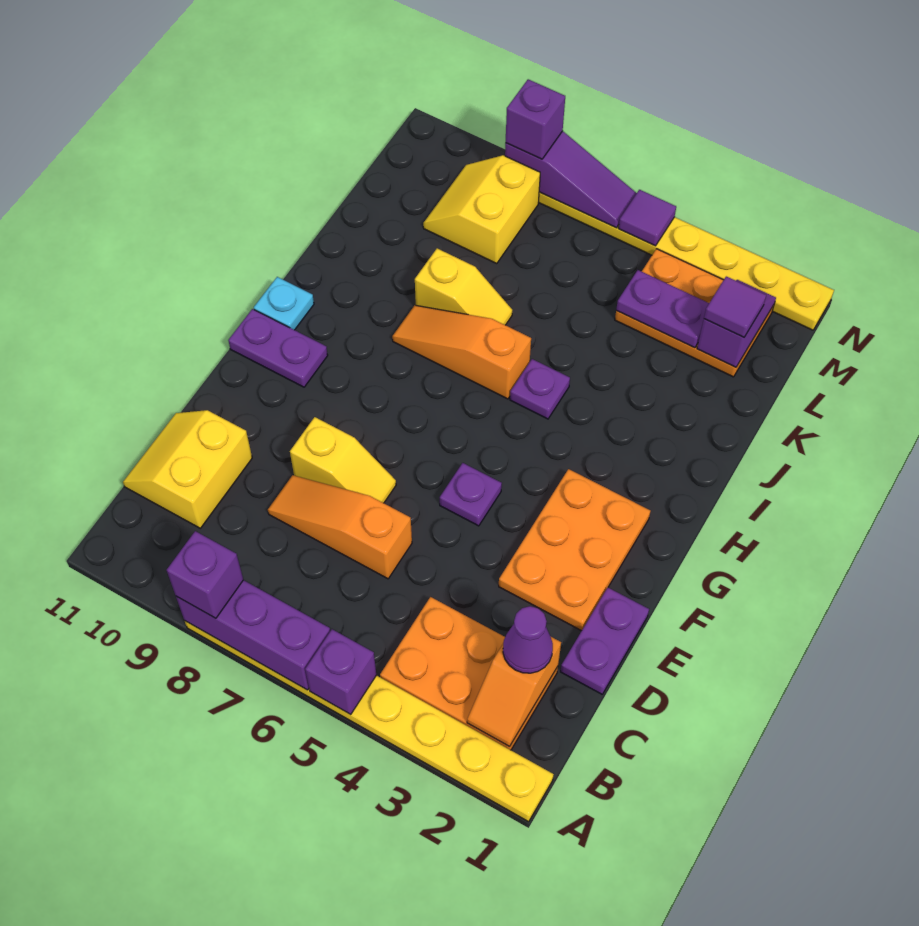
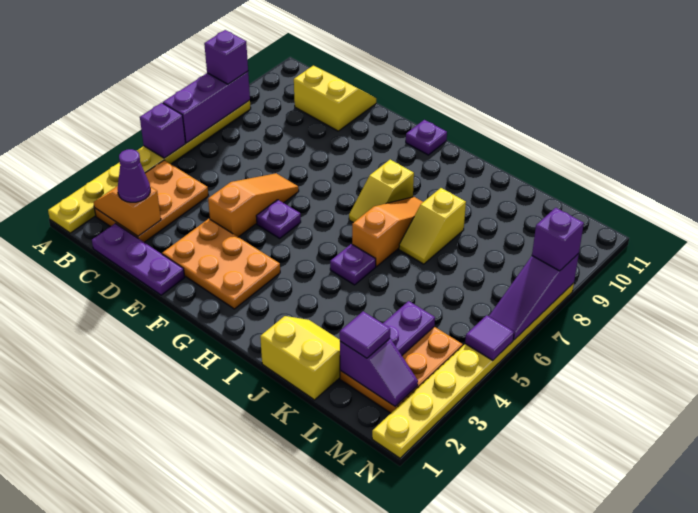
purple plate D1:E1 level 1 -> purple plate C1:E1 level 1
orange slope D6:D8 level 1 top 6 -> orange slope E4:E6 level 1 top 4
yellow slope E7:E8 level 1 top 8 -> yellow slope H7:H8 level 1 top 8
purple plate G10:G11 level 1 -> purple plate G11 level 1
cyan plate H11 level 1 -> none
yellow slope L8:M9 level 1 top 8 -> yellow slope J1:K2 level 1 top 1

